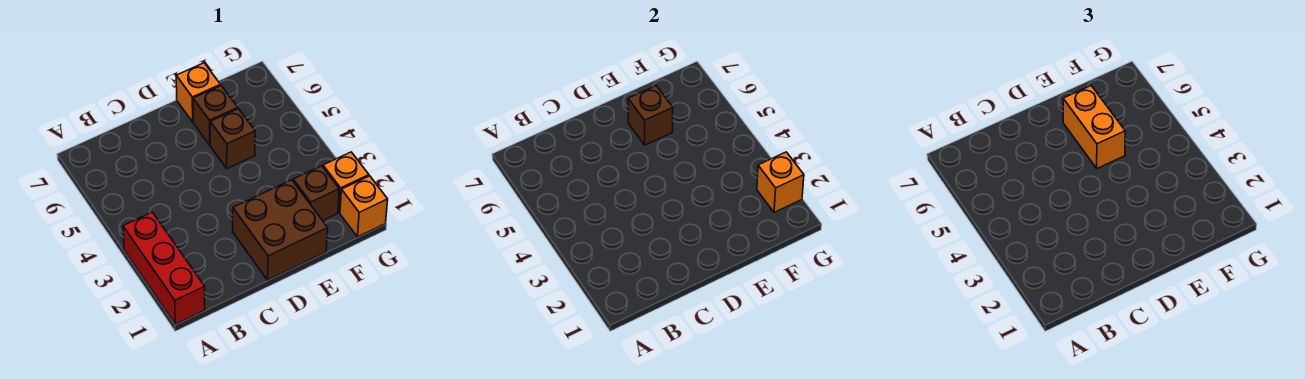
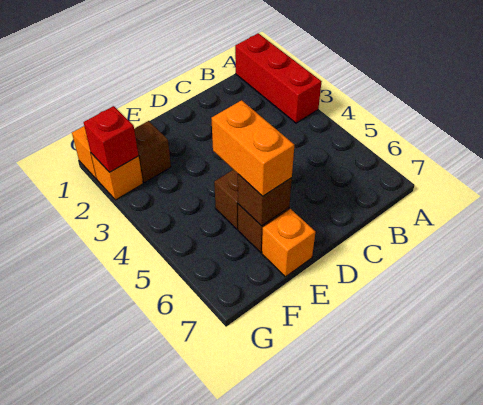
brown brick D1:E2 level 1 -> none
orange brick G2 level 2 -> red brick G2 level 2

